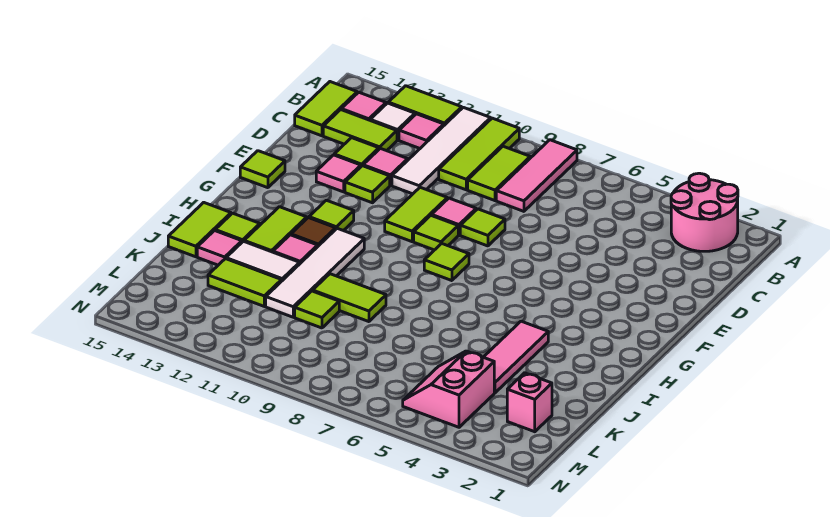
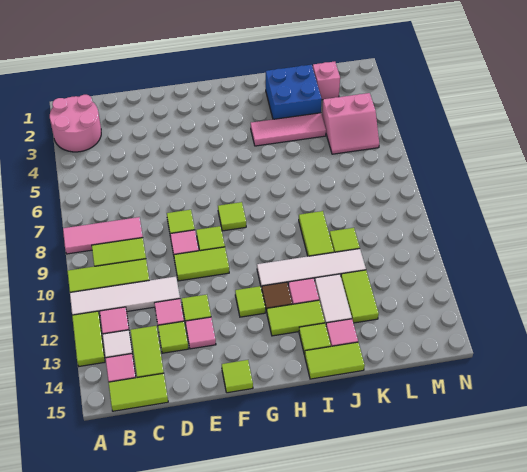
none -> blue brick J2:K3 level 1

